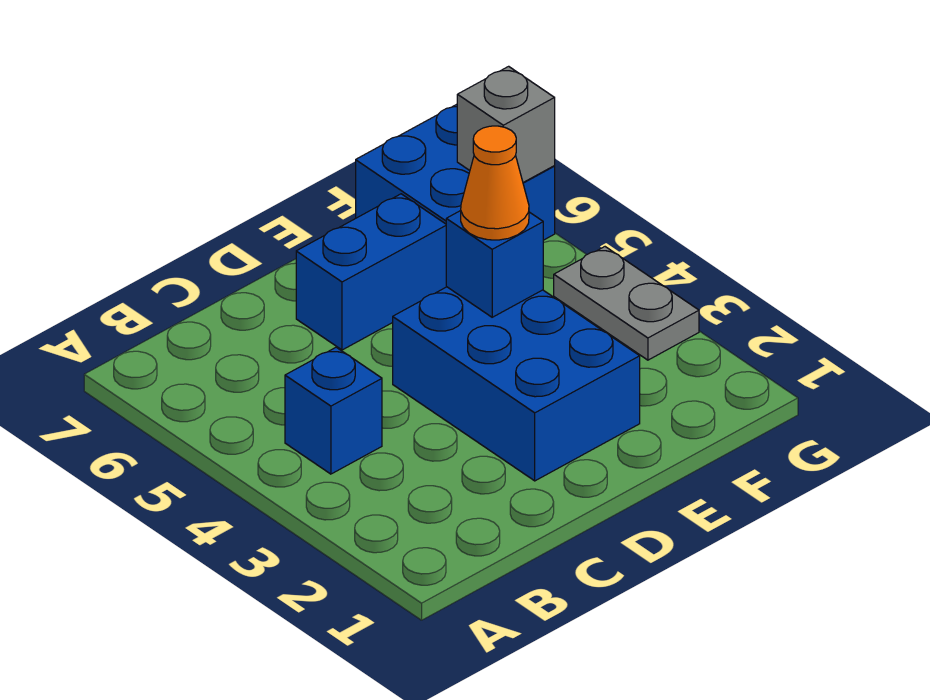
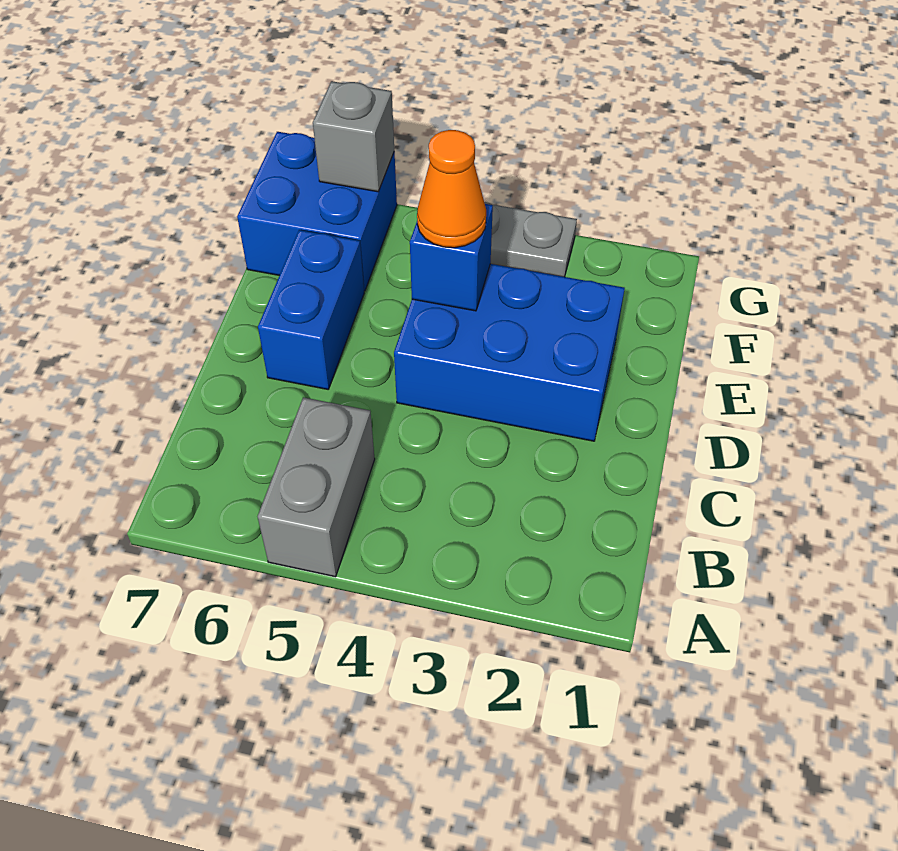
none -> grey brick A5:B5 level 1
blue brick B4 level 1 -> none

